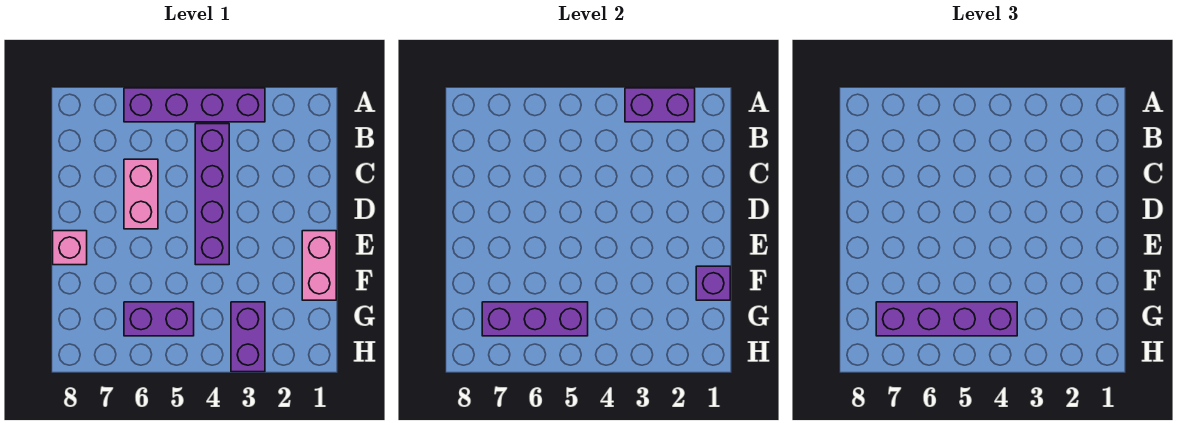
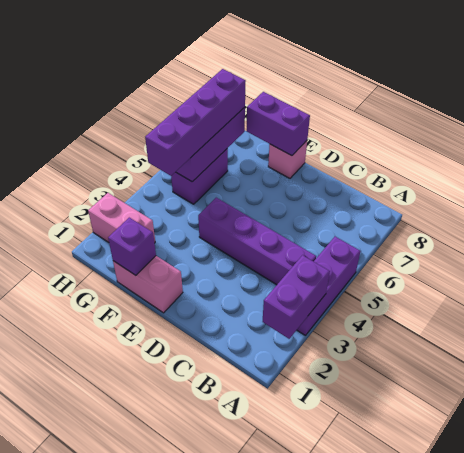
purple brick A3:A6 level 1 -> purple brick A3:A5 level 1
pink brick C6:D6 level 1 -> pink brick G2:H2 level 1
purple brick G3:H3 level 1 -> purple brick E8:F8 level 2

